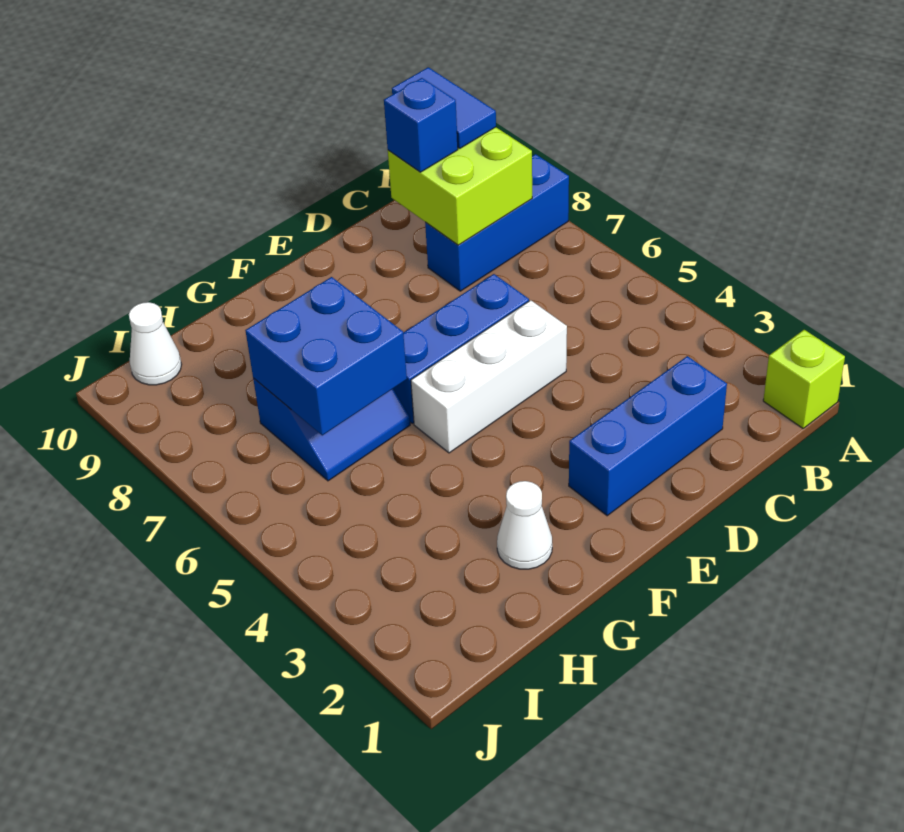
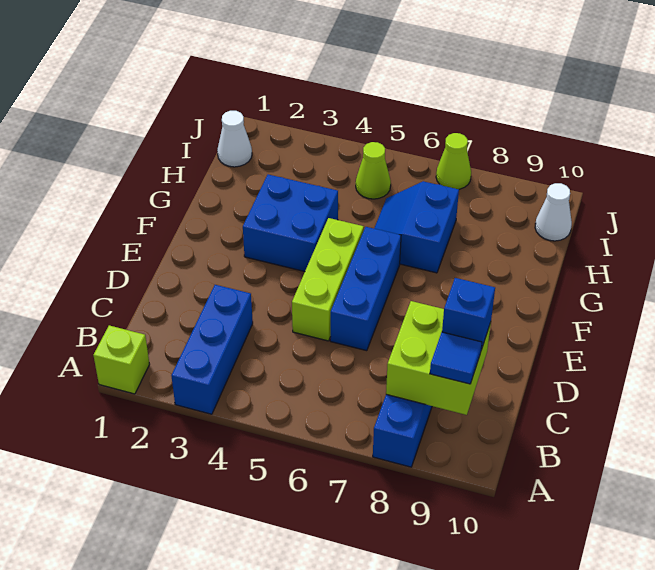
blue tile B9:B10 level 3 -> blue tile B9 level 3
blue brick C2:E2 level 1 -> blue brick A3:C3 level 1
white brick D5:F5 level 1 -> lime brick D5:F5 level 1
white cone G2 level 1 -> white cone I1 level 1
blue brick G6:H7 level 2 -> blue brick F3:G4 level 1
none -> lime cone I5 level 1
none -> lime cone J7 level 1

